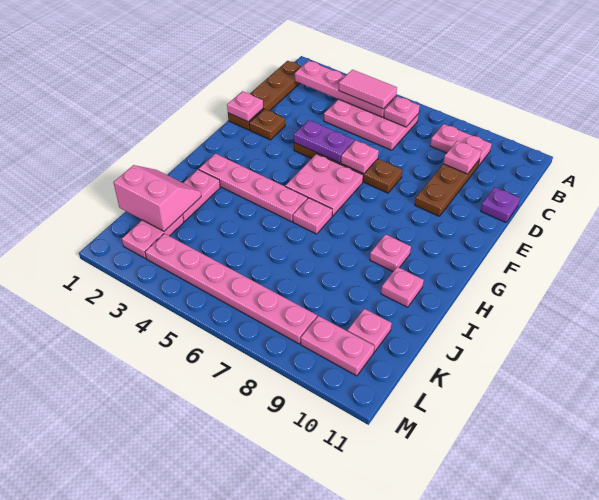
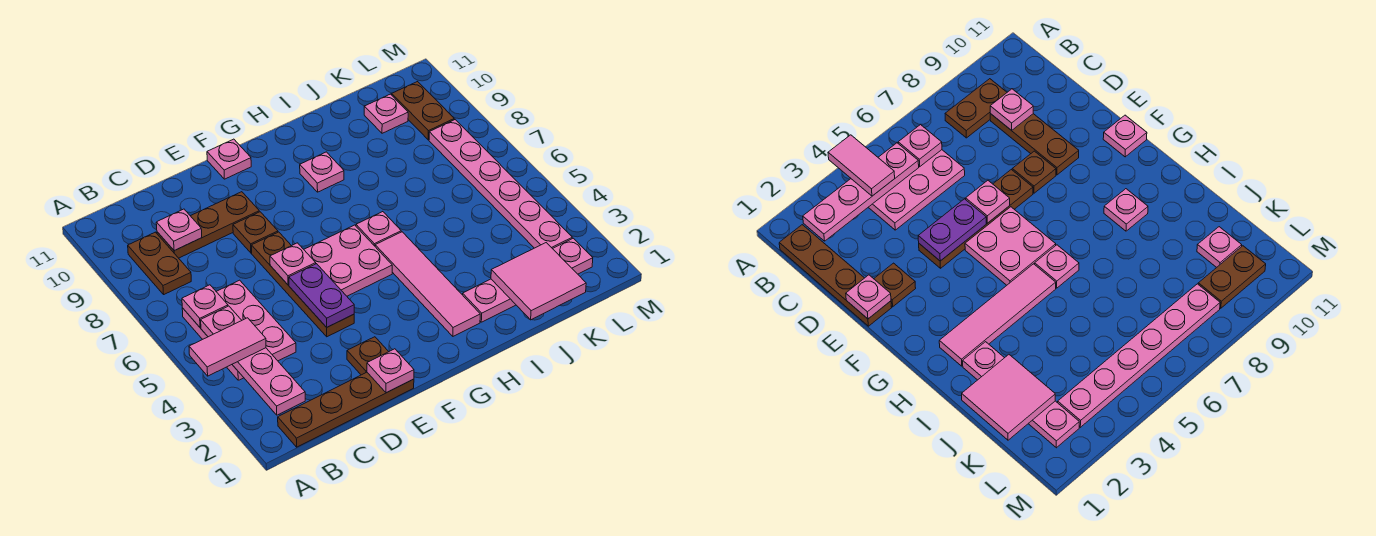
pink tile B4:B5 level 3 -> pink tile A4:B4 level 3
pink plate B8:B9 level 1 -> brown plate B8:B9 level 1
purple plate D11 level 1 -> none
none -> brown plate E8 level 1
pink plate H2:H5 level 1 -> pink tile H2:H5 level 1
pink plate I10 level 1 -> pink plate F11 level 1
pink slope J1:K2 level 2 top K -> pink tile J1:K2 level 2
pink plate L9:L10 level 1 -> brown plate L9:L10 level 1

